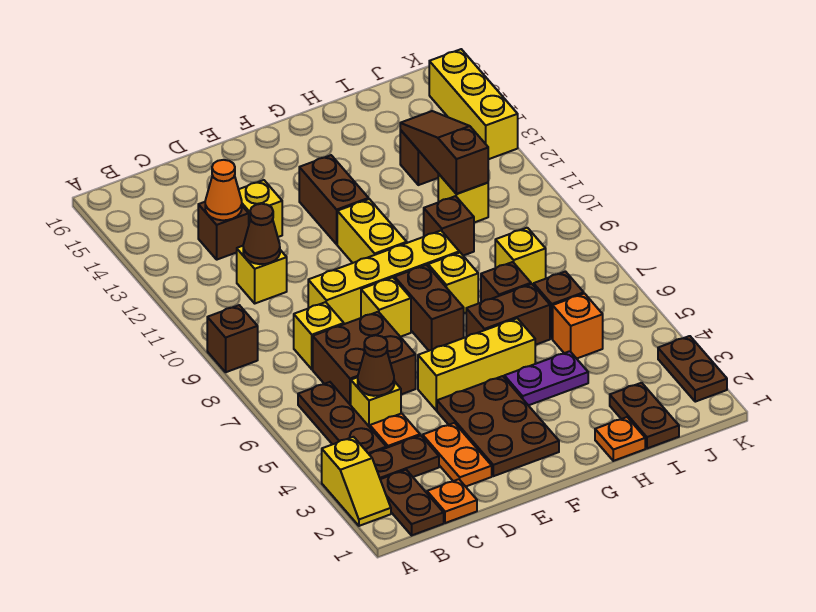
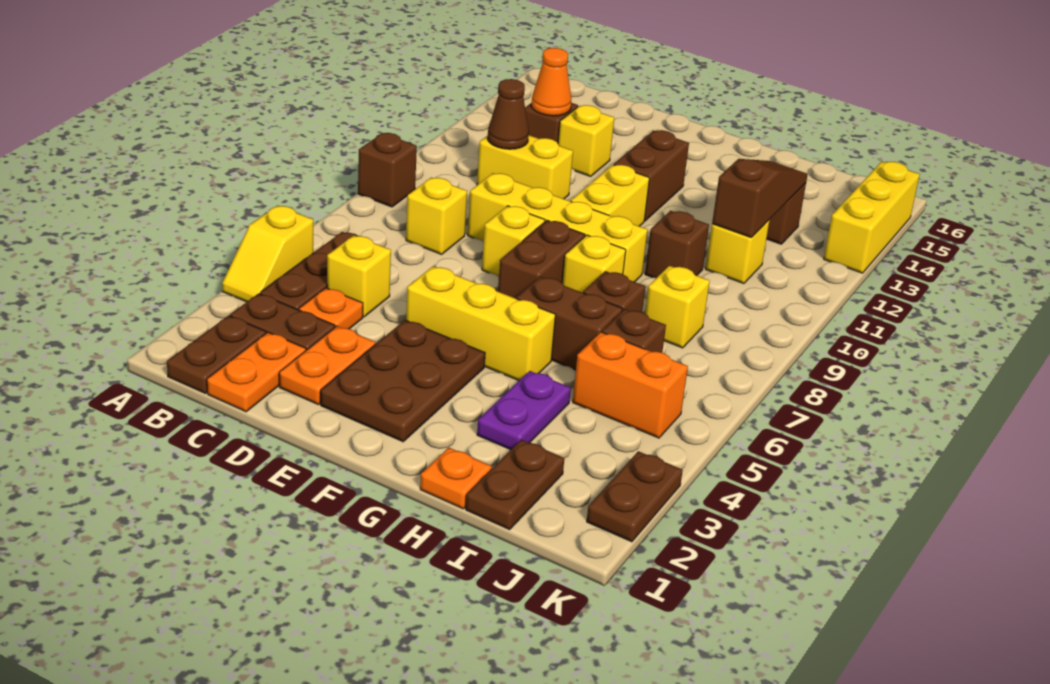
yellow slope A2:A3 level 1 top 3 -> yellow slope A4:A5 level 1 top 5
orange plate C1 level 1 -> orange plate C1:C2 level 1
brown cone C5 level 2 -> none
brown brick C6:D7 level 1 -> none
yellow brick C11 level 1 -> yellow brick C11:D11 level 1
purple plate G4:H4 level 1 -> purple plate H3:H4 level 1
orange brick I5 level 1 -> orange brick I5:J5 level 1

